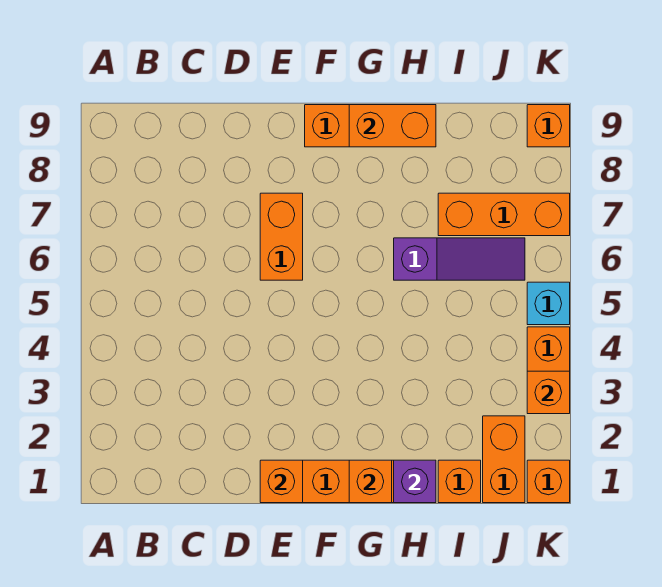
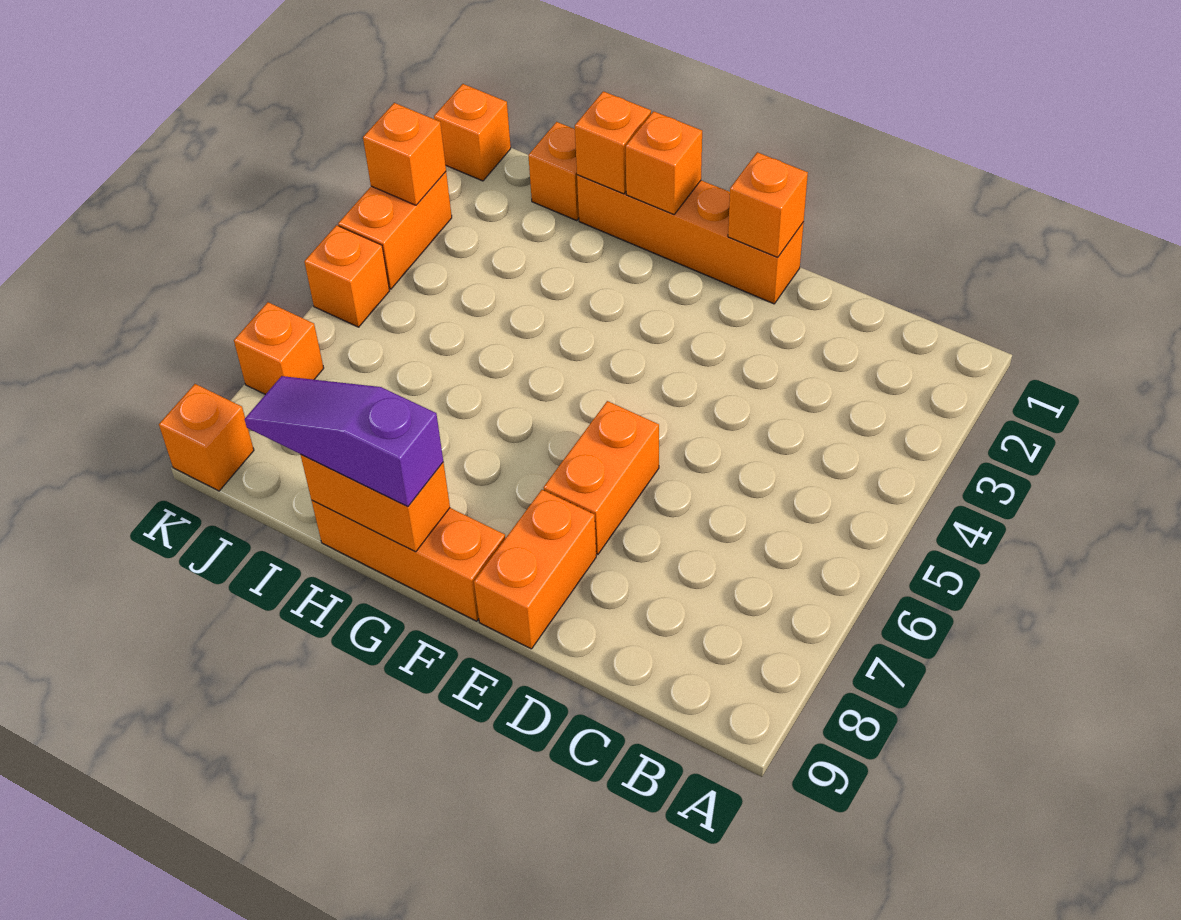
purple brick H1 level 2 -> orange brick H1 level 2
purple slope H6:J6 level 1 top H -> purple slope G9:I9 level 3 top G
orange brick I7:K7 level 1 -> orange brick K7 level 1
orange brick J1:J2 level 1 -> orange brick E8:E9 level 1
cyan brick K5 level 1 -> orange brick K5 level 1

